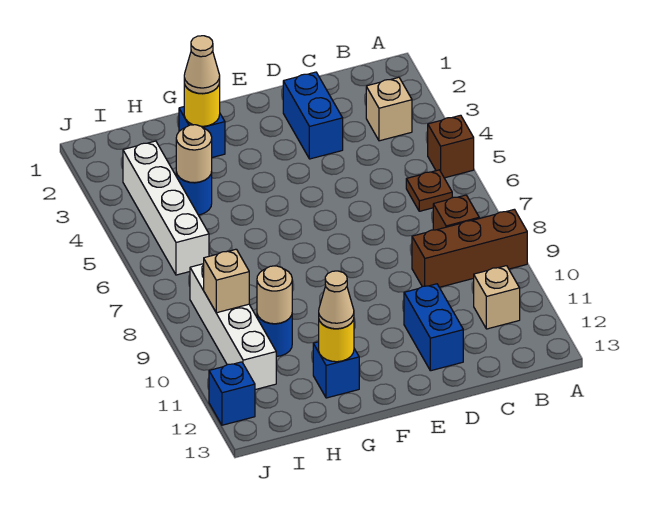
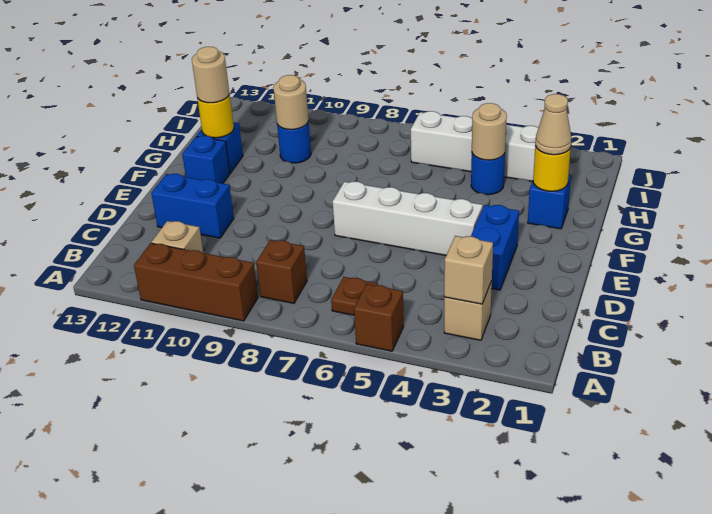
brown brick A9:C9 level 1 -> brown brick A9:A11 level 1
blue brick D2:D3 level 1 -> blue brick D3:E3 level 1
tan cone G12 level 3 -> tan round brick G12 level 3
white brick I8:I11 level 1 -> white brick E4:E7 level 1
tan brick I9 level 2 -> tan brick B3 level 2
blue brick J12 level 1 -> blue brick F12 level 1

